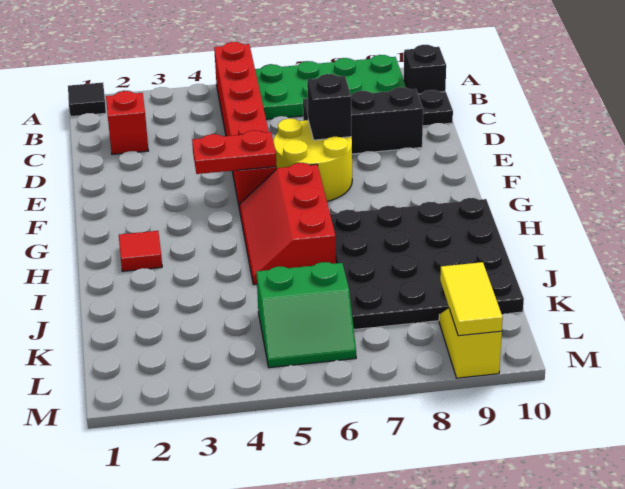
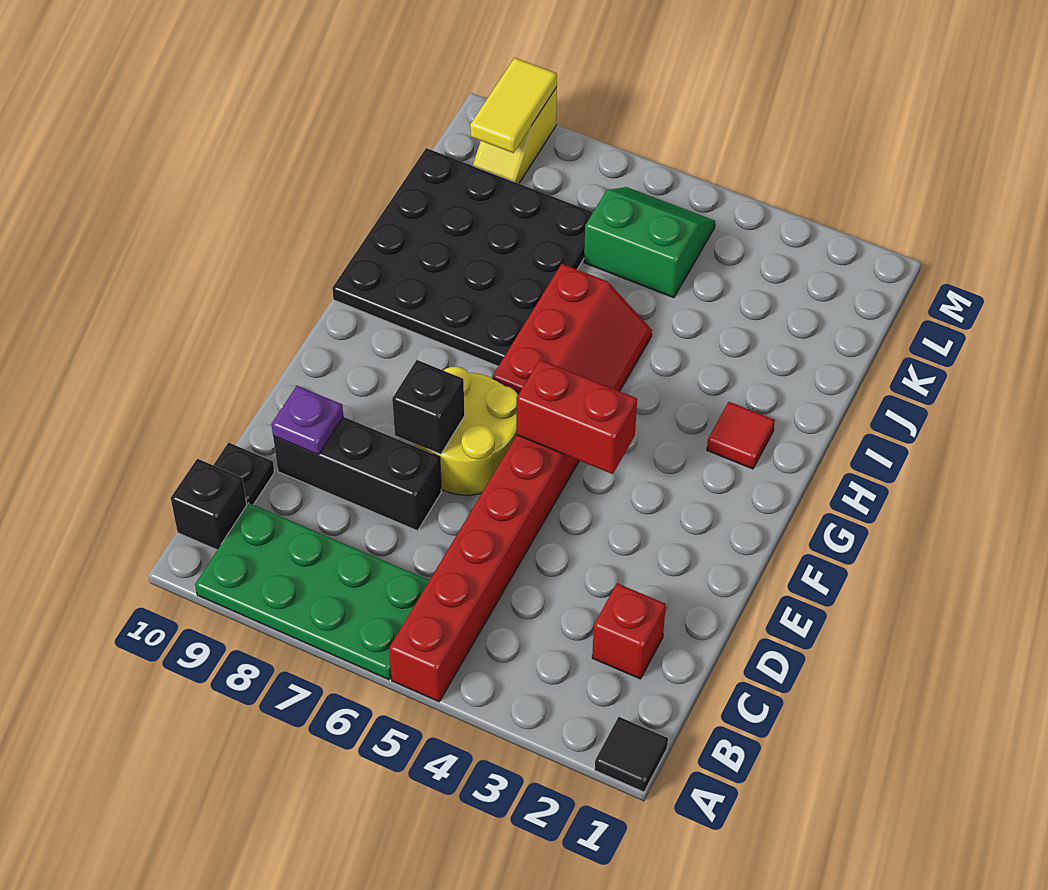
none -> purple plate D9 level 2
red plate F4:F5 level 2 -> red brick F4:F5 level 2

